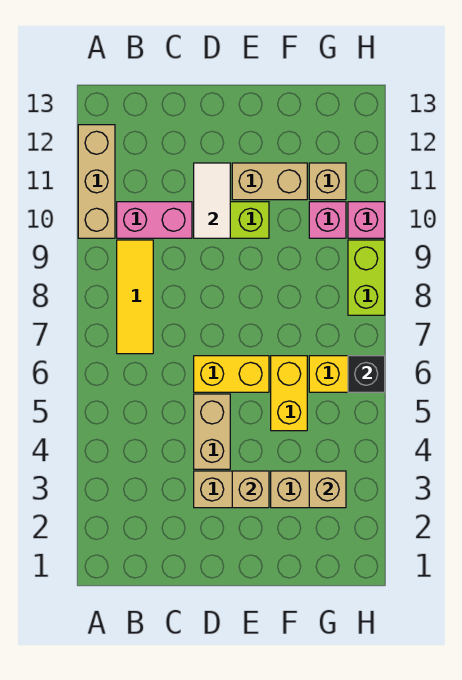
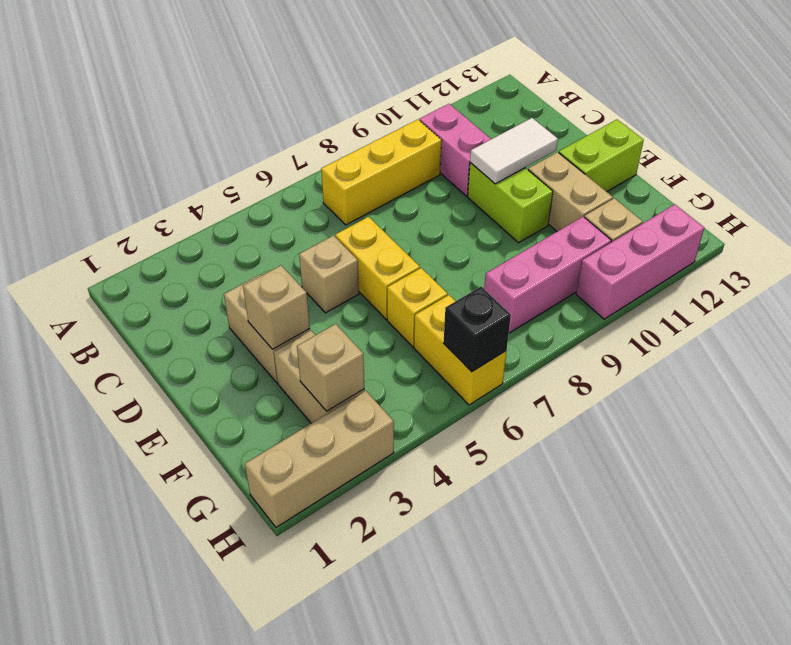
tan brick A10:A12 level 1 -> tan brick H1:H3 level 1
yellow tile B7:B9 level 1 -> yellow brick B7:B9 level 1
tan brick D4:D5 level 1 -> tan brick D5 level 1
yellow brick F5:F6 level 1 -> yellow brick F6 level 1
pink brick G10 level 1 -> pink brick G8:G10 level 1
lime brick H8:H9 level 1 -> lime brick E12:E13 level 1
pink brick H10 level 1 -> pink brick H10:H12 level 1

